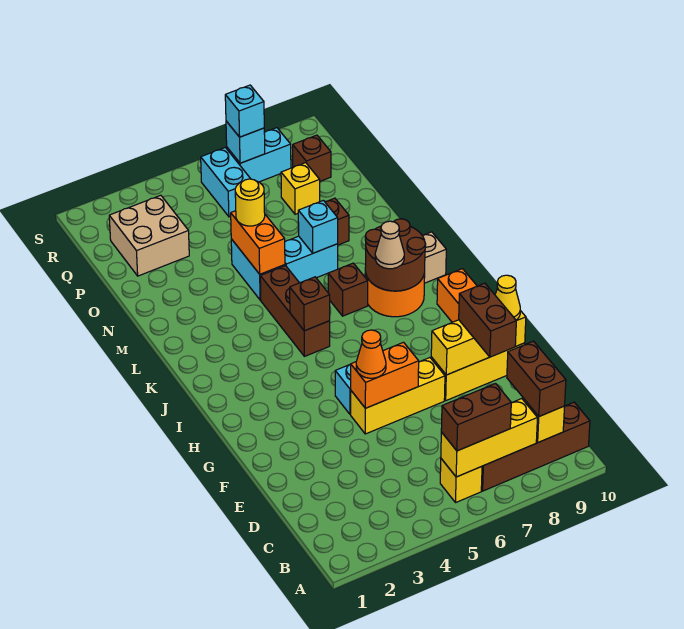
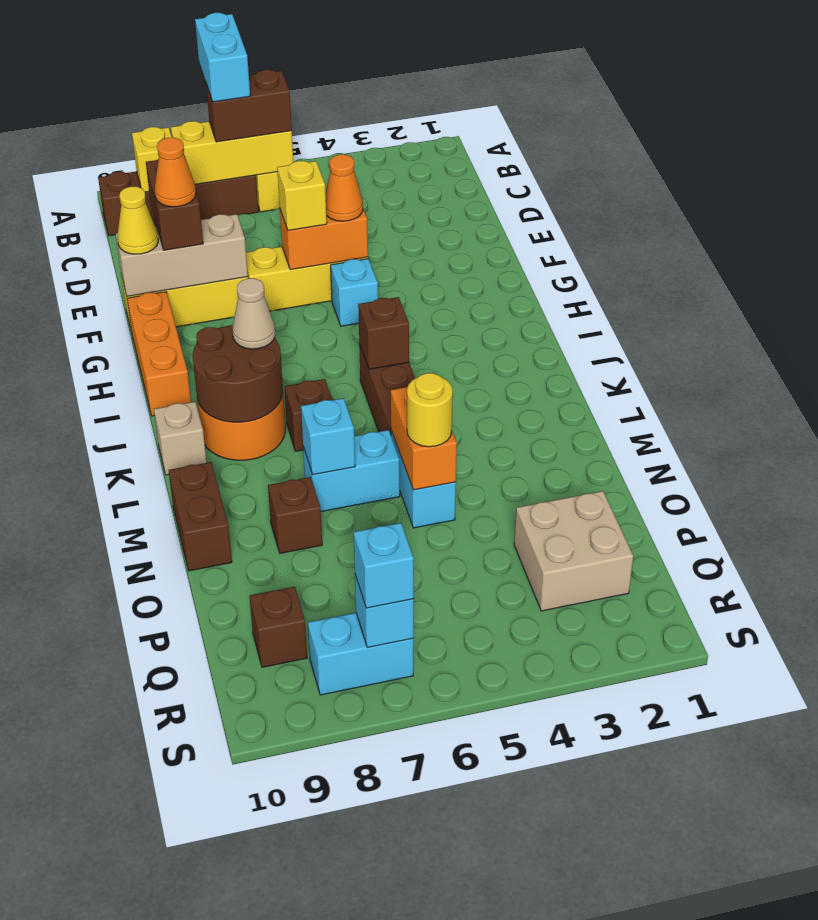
brown brick B9:C9 level 3 -> brown brick M10:N10 level 1
yellow brick F8:F10 level 2 -> tan brick F8:F10 level 2
none -> orange cone F9 level 4
yellow brick P8 level 1 -> yellow brick F6 level 3
cyan brick Q6:R6 level 1 -> cyan brick A7:B7 level 4

